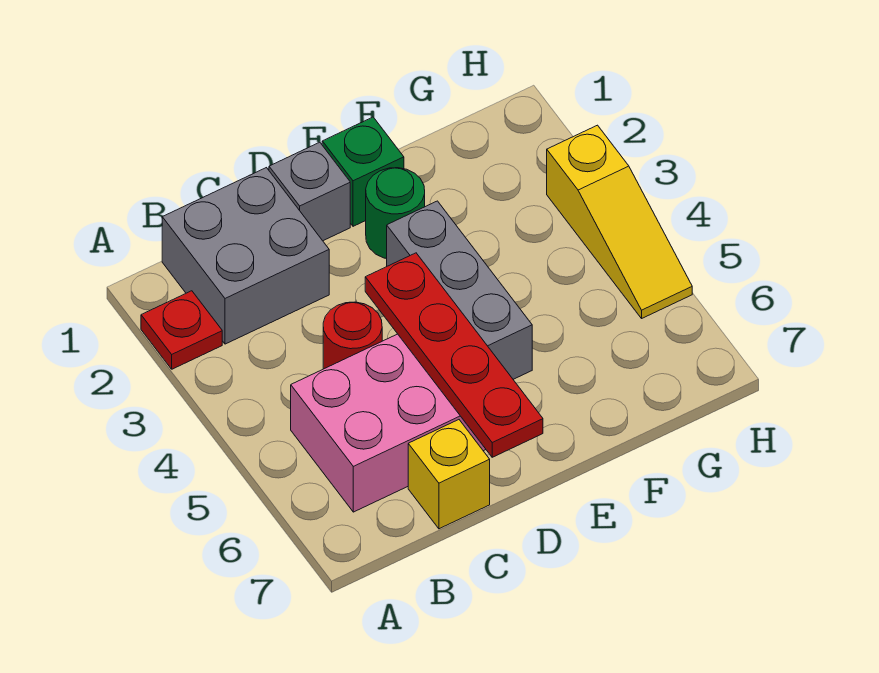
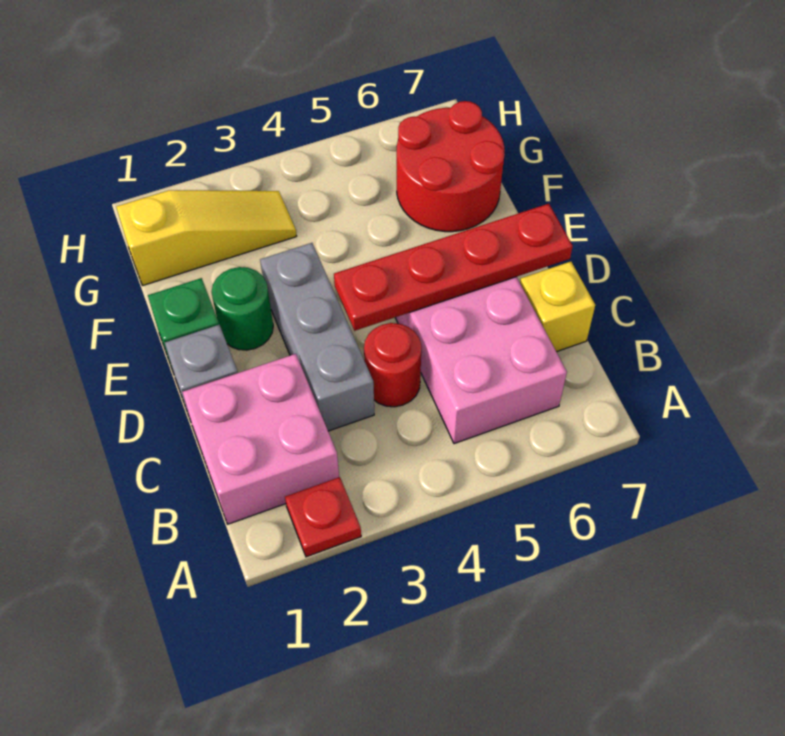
grey brick B1:C2 level 1 -> pink brick B1:C2 level 1
grey brick E3:E5 level 1 -> grey brick C3:E3 level 1
none -> red round brick F6:G7 level 1
yellow slope H3:H5 level 1 top 3 -> yellow slope G1:G3 level 1 top 1

